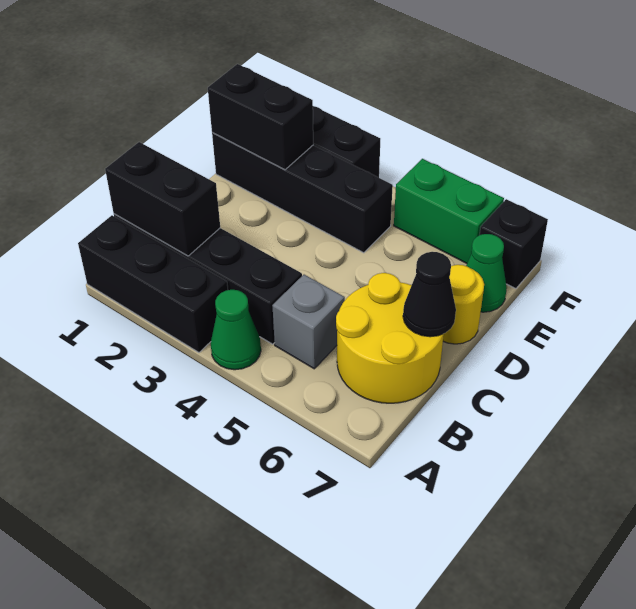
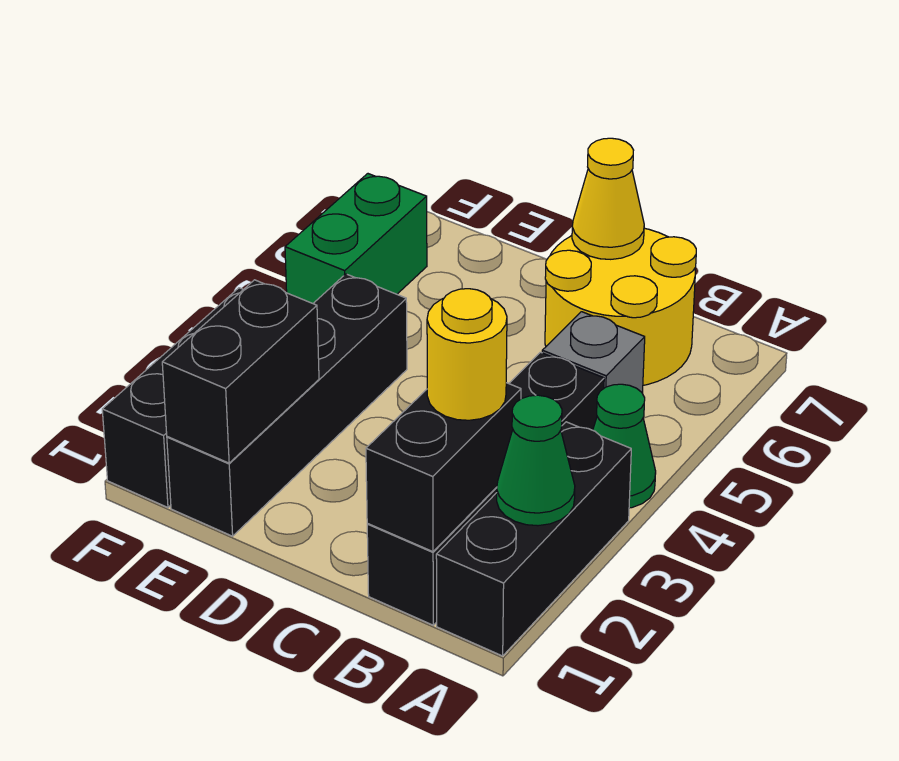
black cone C7 level 2 -> yellow cone C7 level 2
yellow round brick D7 level 1 -> yellow round brick B2 level 3
green cone E7 level 1 -> green cone A2 level 2
black brick F7 level 1 -> none

